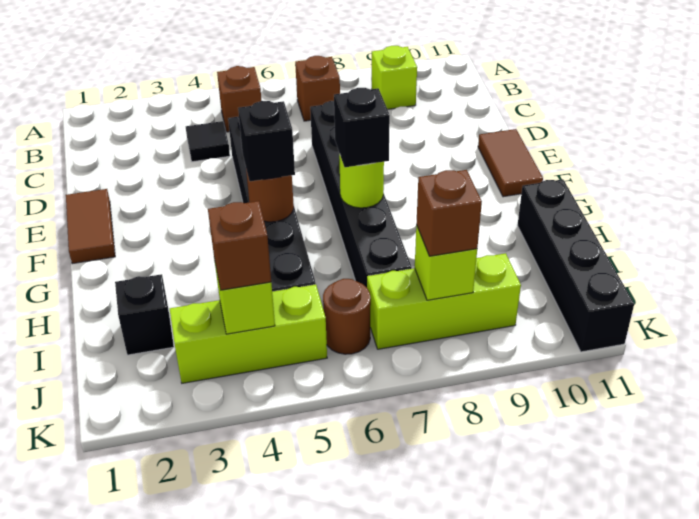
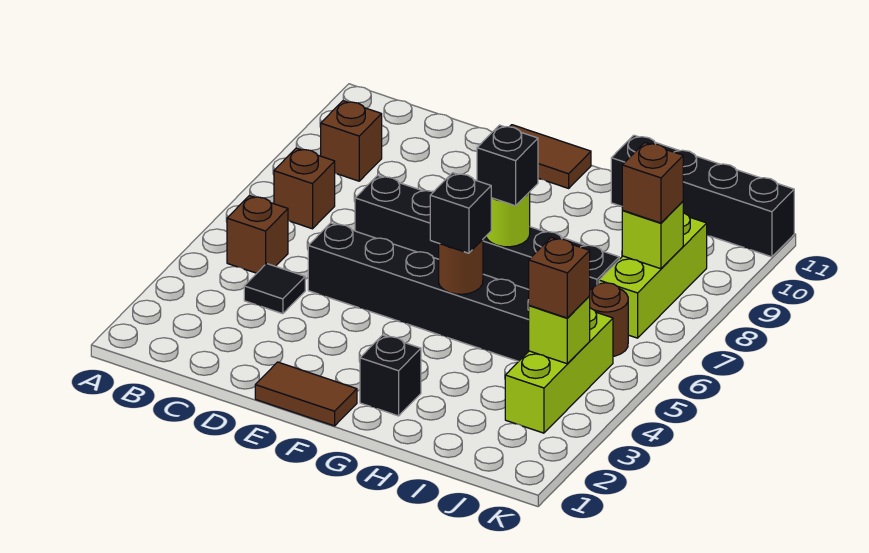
lime brick B9 level 1 -> brown brick B9 level 1
black brick I2 level 1 -> black brick G2 level 1

